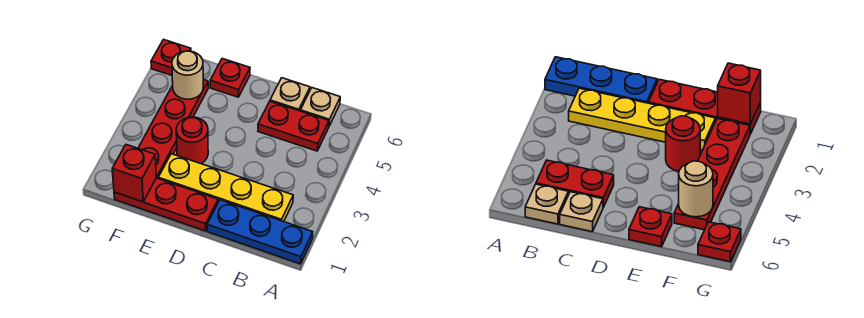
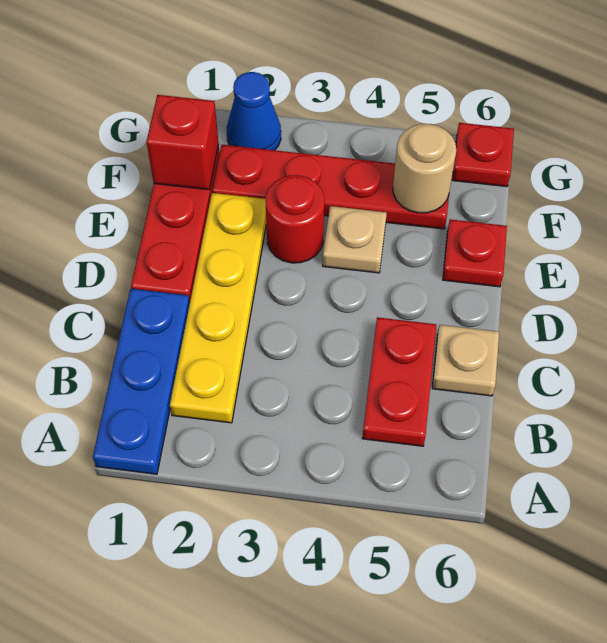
tan plate B6 level 1 -> tan plate E4 level 1
none -> blue cone G2 level 1

